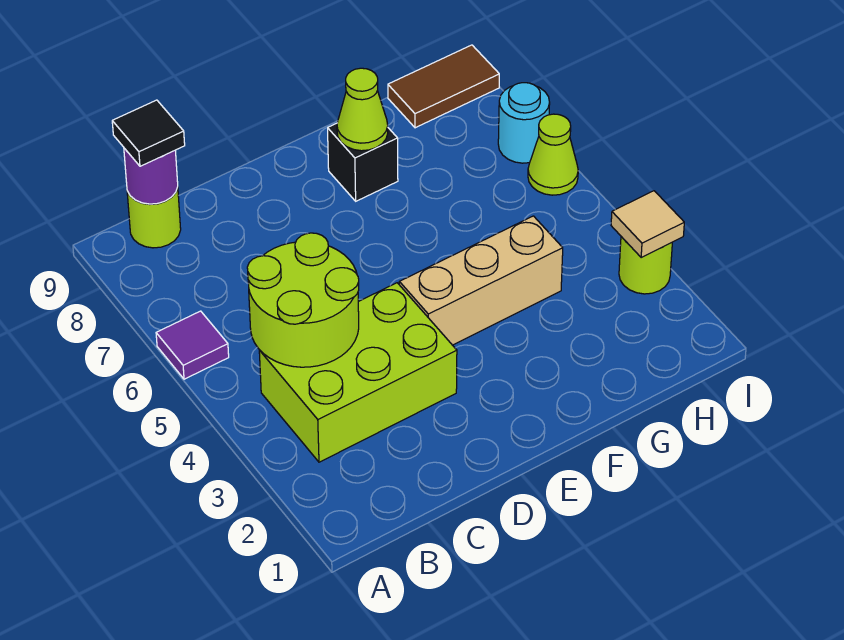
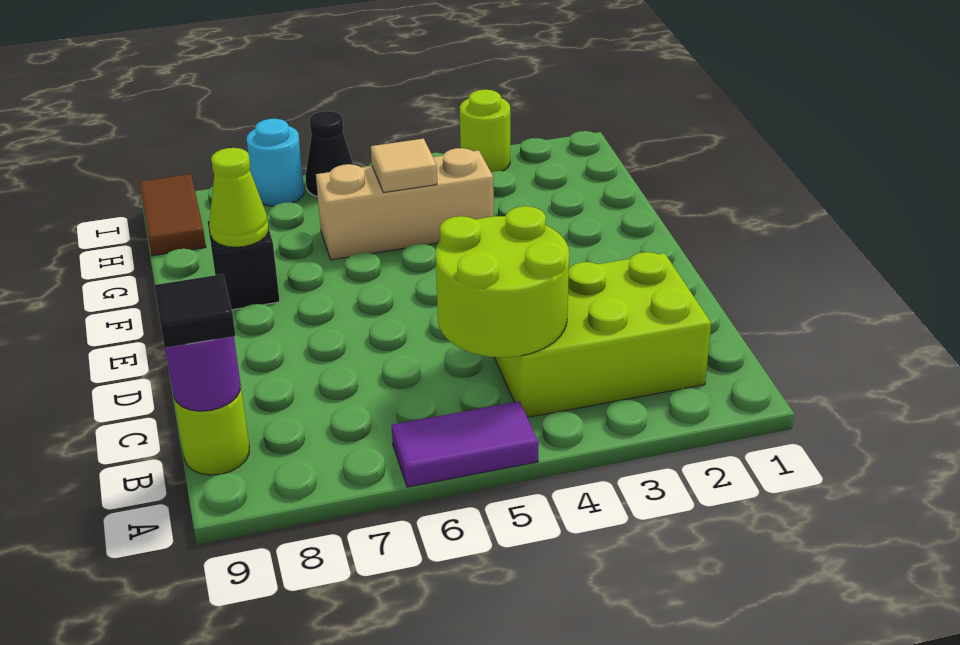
purple tile A6 level 1 -> purple tile A5:A6 level 1
lime brick B3:D4 level 1 -> lime brick B2:C4 level 1
tan brick E4:G4 level 1 -> tan brick G4:G6 level 1
tan tile I3 level 2 -> tan tile G5 level 2
lime cone I6 level 1 -> black cone I6 level 1

